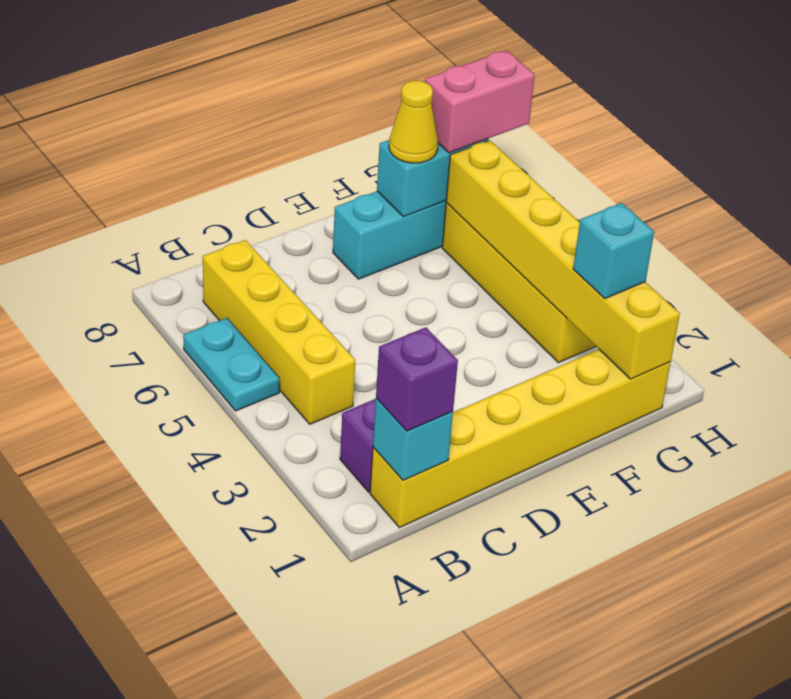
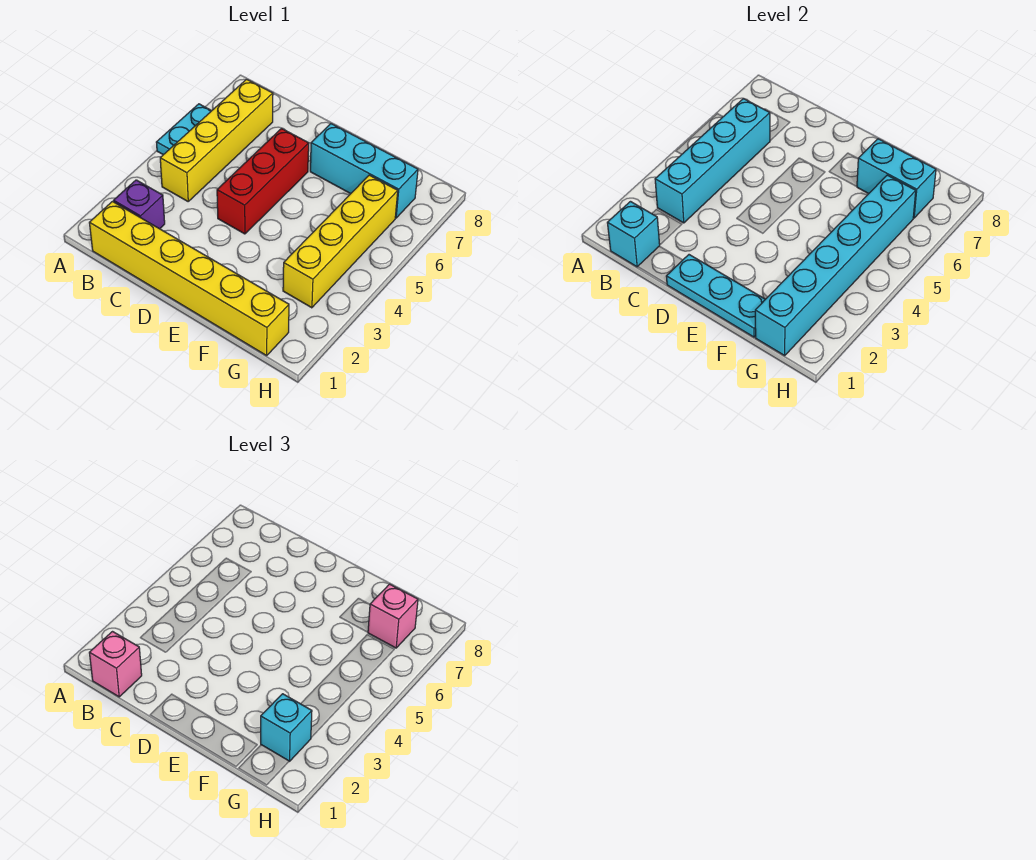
purple brick B1 level 3 -> pink brick B1 level 3
none -> cyan brick B3:B6 level 2
none -> cyan plate D1:F1 level 2
none -> red brick D4:D6 level 1
yellow cone F7 level 3 -> none
yellow brick G1:G6 level 2 -> cyan brick G1:G6 level 2
pink brick G7:H7 level 3 -> pink brick G7 level 3

